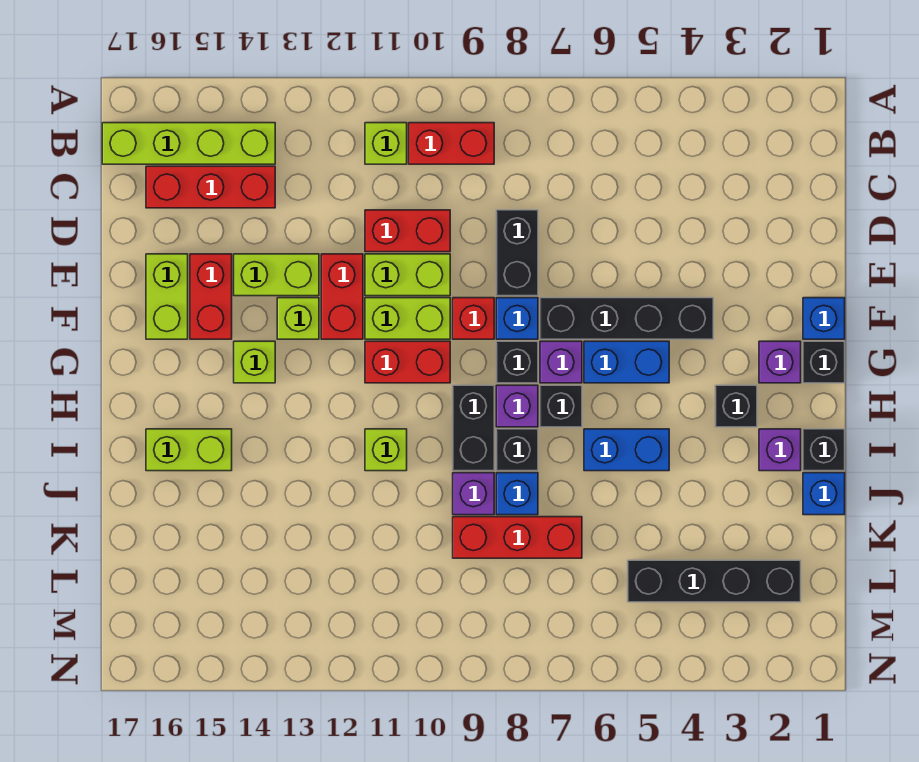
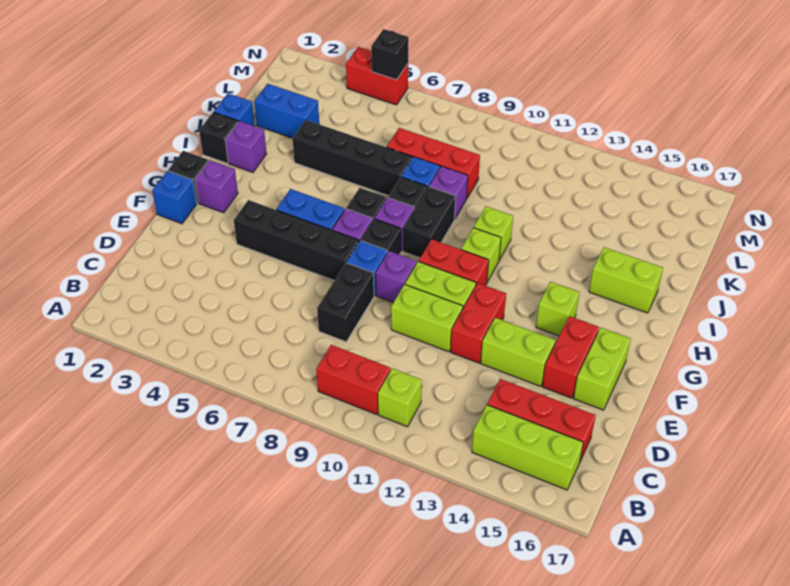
lime brick B14:B17 level 1 -> lime brick B14:B16 level 1
red brick D10:D11 level 1 -> red brick N4:N5 level 1
red brick F9 level 1 -> purple brick F9 level 1
lime brick F13 level 1 -> lime brick H11 level 1
black brick H3 level 1 -> black brick N5 level 2
blue brick I5:I6 level 1 -> blue brick K2:K3 level 1
black brick L2:L5 level 1 -> black brick J4:J7 level 1

